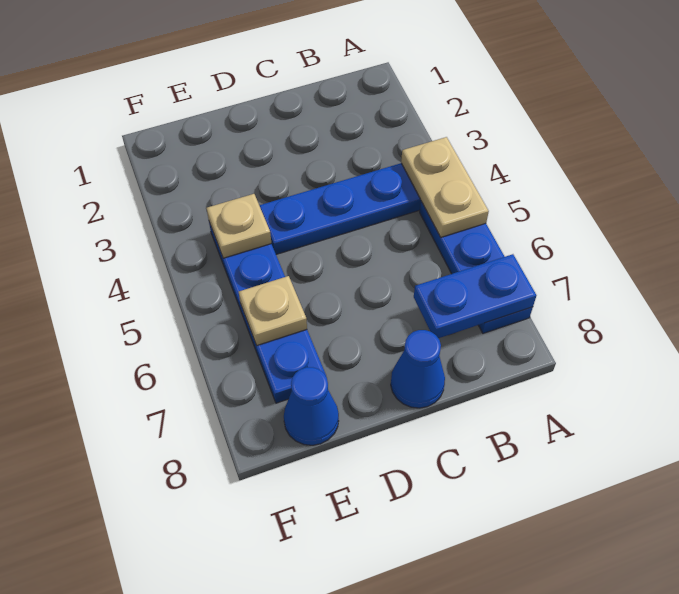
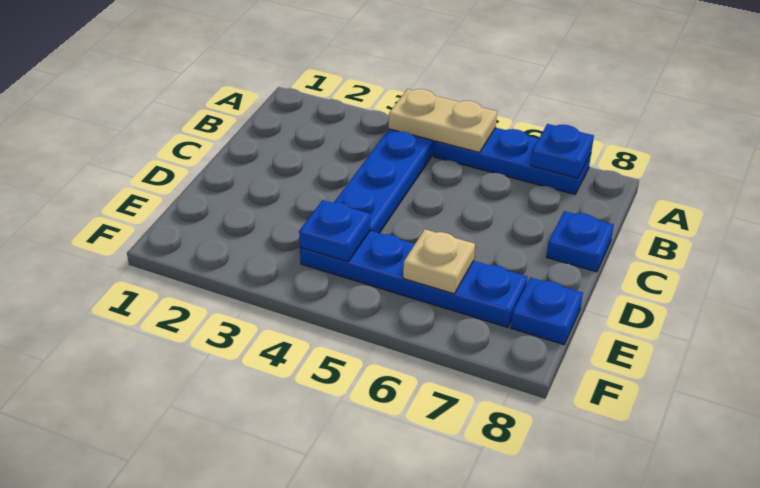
blue plate A7:B7 level 2 -> blue plate A7 level 2
blue cone C8 level 1 -> blue plate C8 level 1
tan plate E4 level 2 -> blue plate E4 level 2
blue cone E8 level 1 -> blue plate E8 level 1

